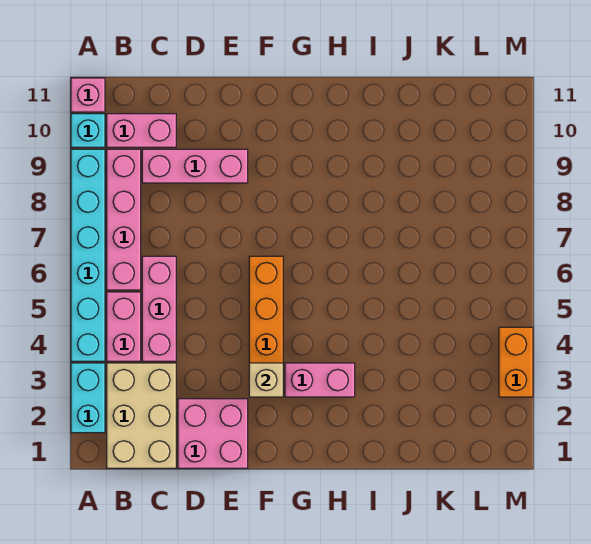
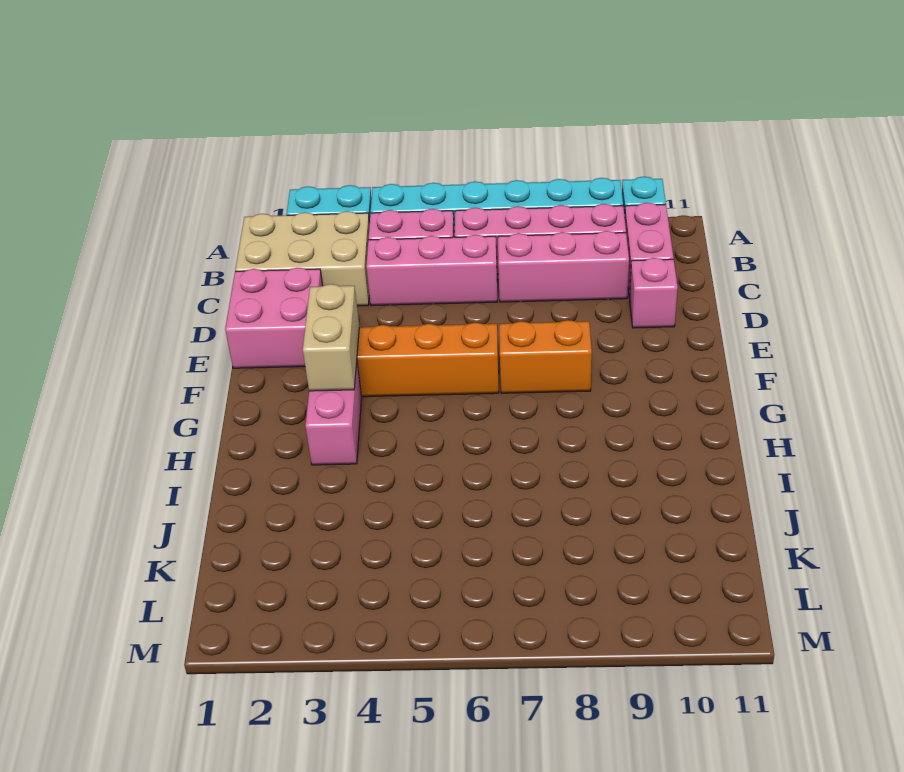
pink brick A11 level 1 -> pink brick D10 level 1
pink brick C9:E9 level 1 -> pink brick C7:C9 level 1
tan brick F3 level 2 -> tan brick F3:G3 level 2
orange brick M3:M4 level 1 -> orange brick F7:F8 level 1

